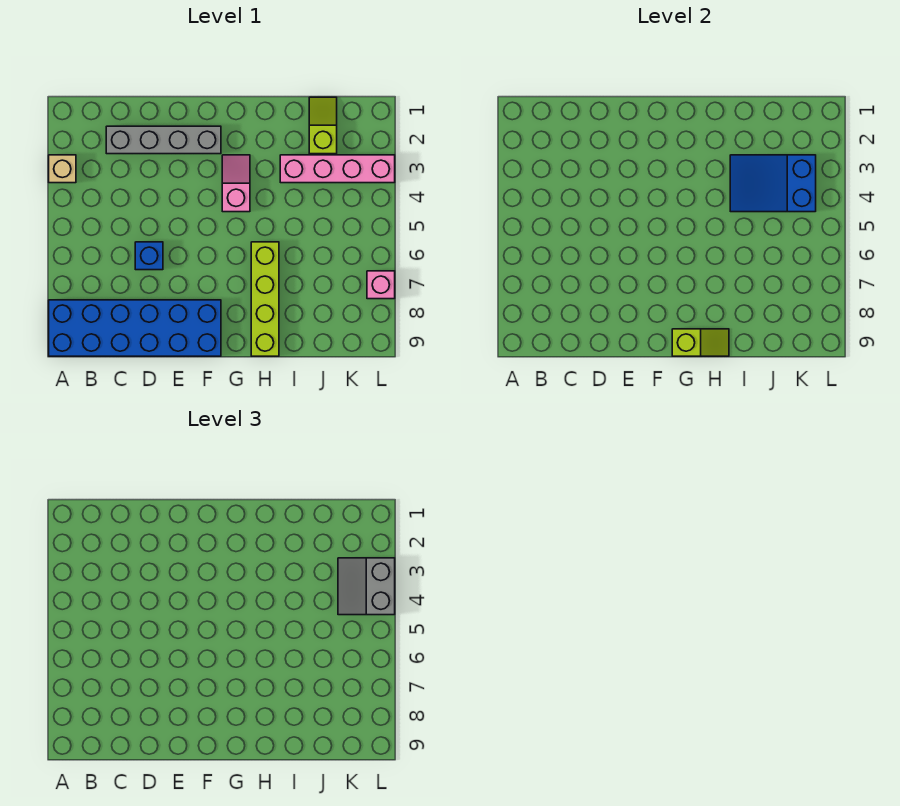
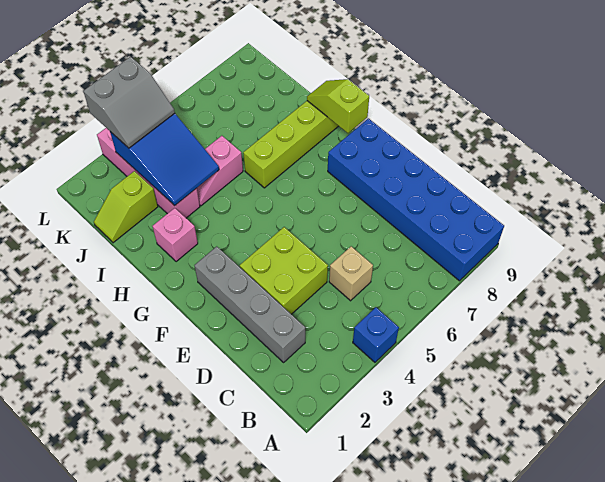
tan brick A3 level 1 -> tan brick C5 level 1
none -> lime brick D3:E4 level 1
blue brick D6 level 1 -> blue brick A4 level 1
pink slope G3:G4 level 1 top 4 -> pink slope I4:I5 level 1 top 5
pink brick L7 level 1 -> pink brick H2 level 1

